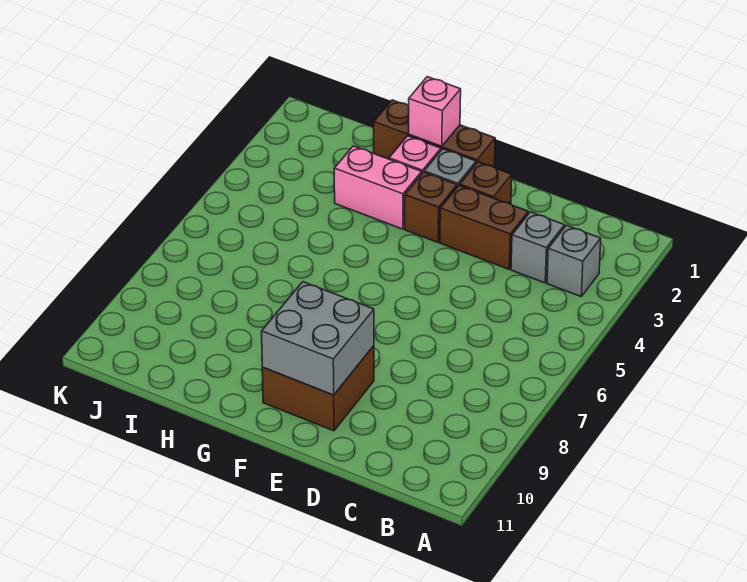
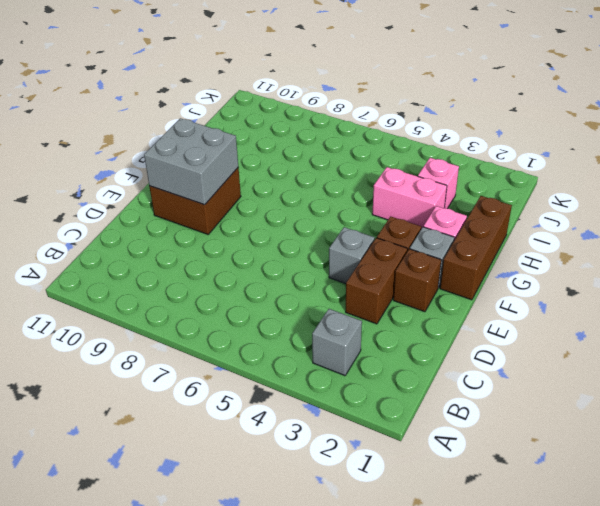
grey brick C3 level 1 -> grey brick E4 level 1
pink brick G1 level 2 -> pink brick I3 level 1
pink brick G3:H3 level 1 -> pink brick H3:H4 level 1

